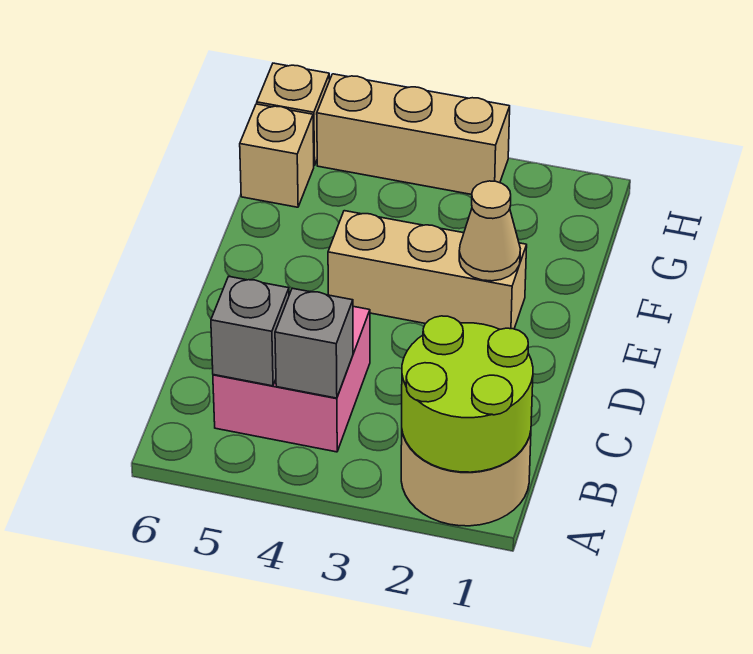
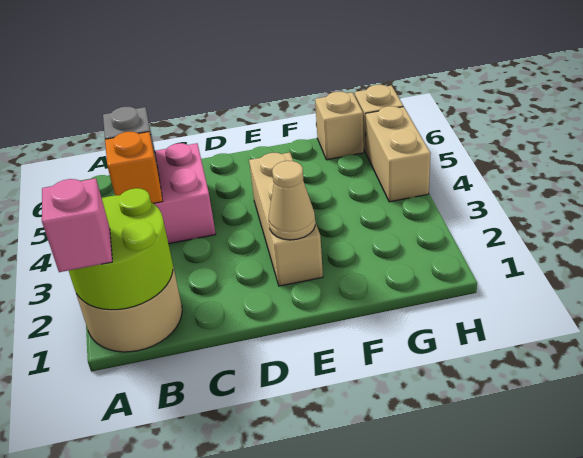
none -> pink brick A1 level 3
grey brick B4 level 2 -> orange brick B4 level 2
tan brick H3:H5 level 1 -> tan brick H4:H5 level 1

